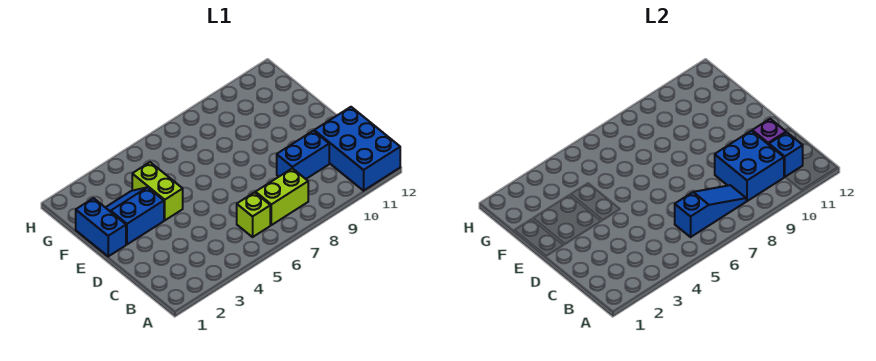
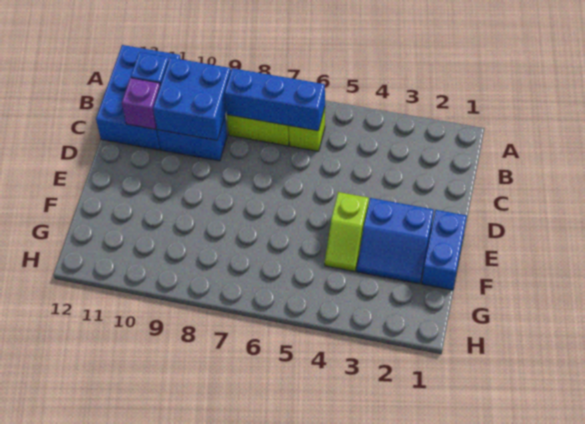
blue slope B6:B8 level 2 top 6 -> blue brick B6:B8 level 2
lime brick E4:F4 level 1 -> lime slope E4:F4 level 1 top E

